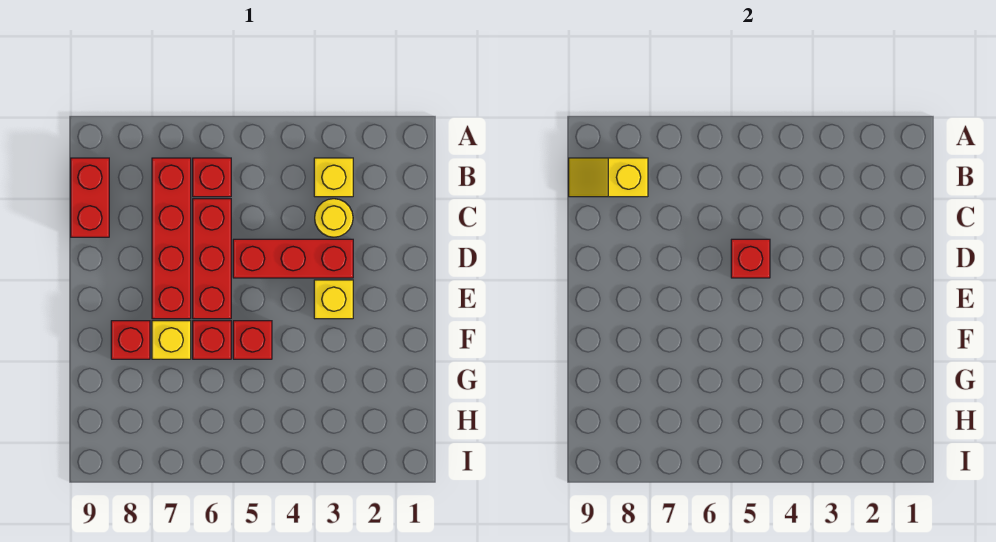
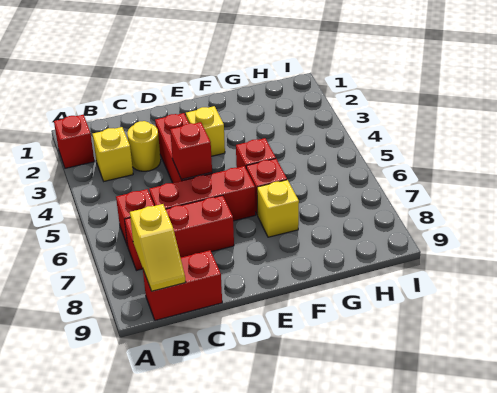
red brick B7:E7 level 1 -> red brick B7:D7 level 1
red brick F8 level 1 -> red brick A2 level 1

